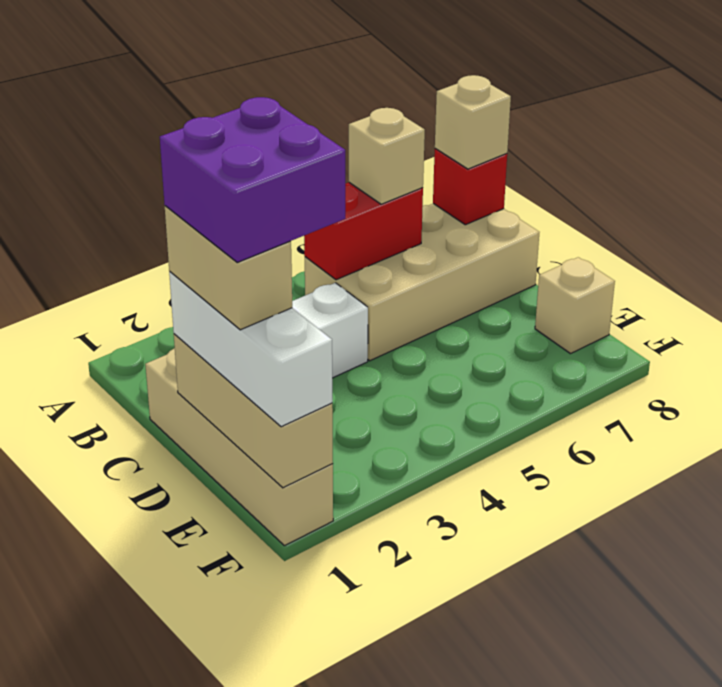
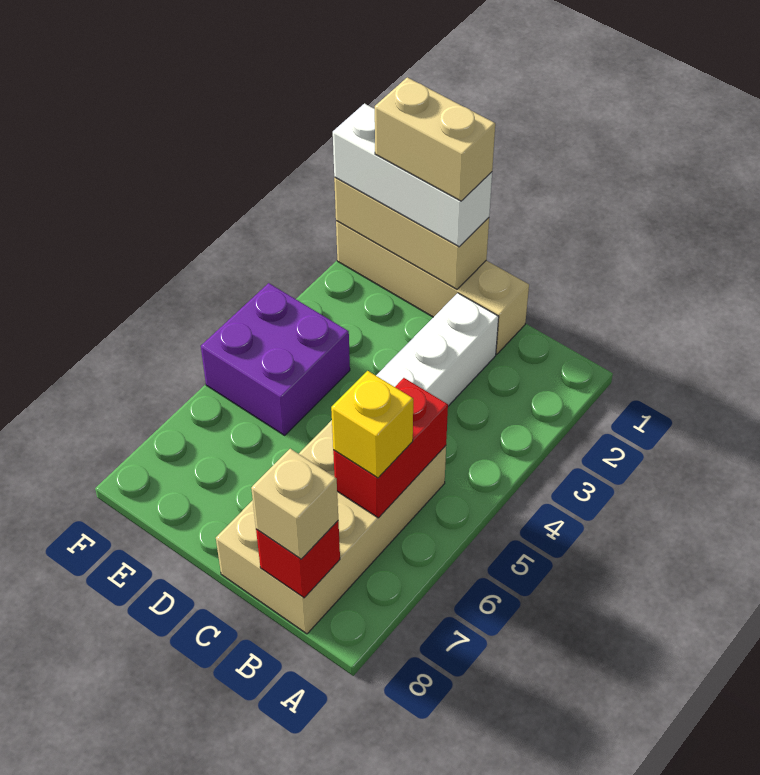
tan brick B6 level 3 -> yellow brick B6 level 3
purple brick D1:E2 level 5 -> purple brick E4:F5 level 1
tan brick E8 level 1 -> none

